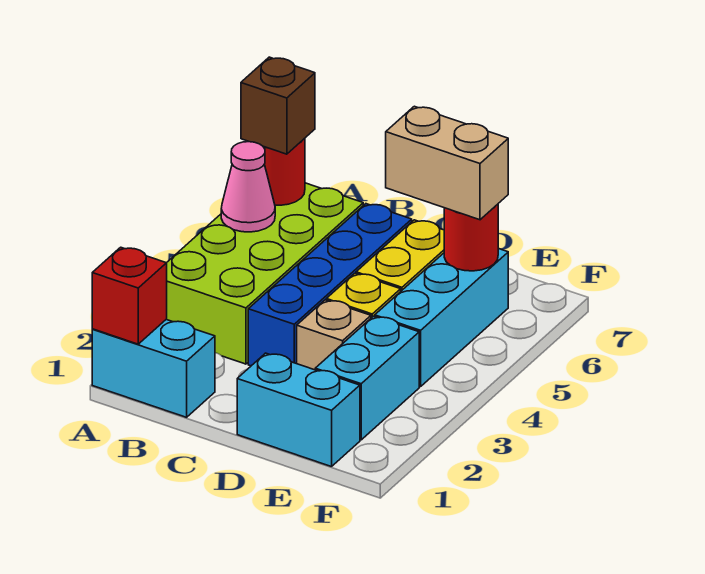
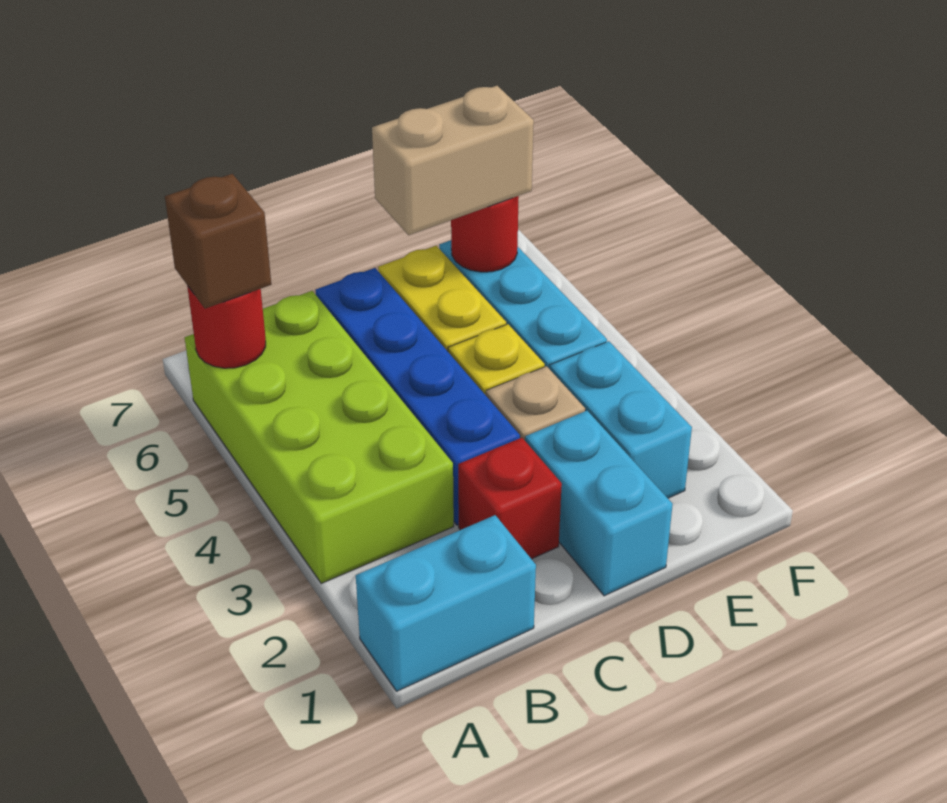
red brick A1 level 2 -> red brick C2 level 1
pink cone A5 level 2 -> none
cyan brick D1:E1 level 1 -> cyan brick D1:D2 level 1

